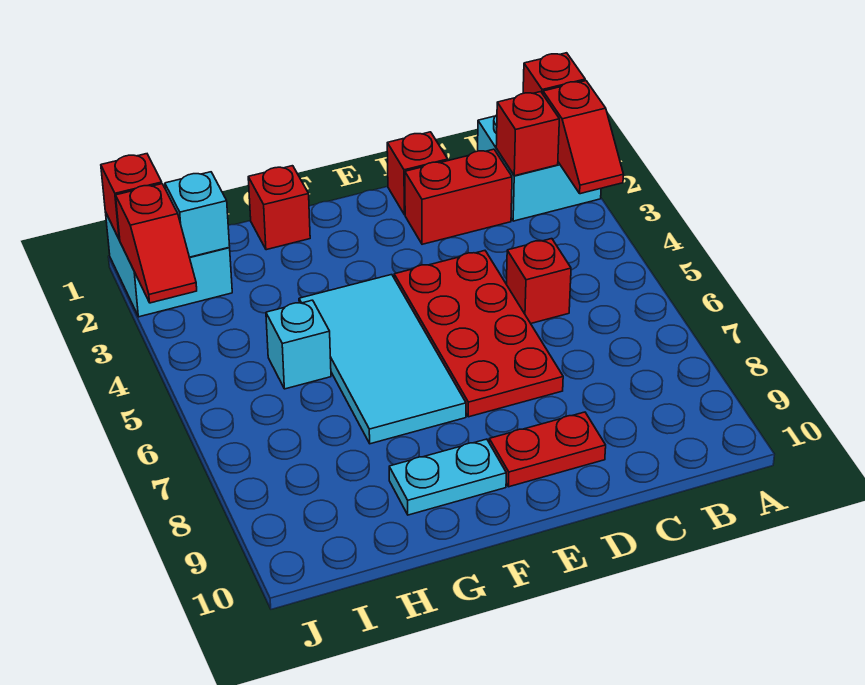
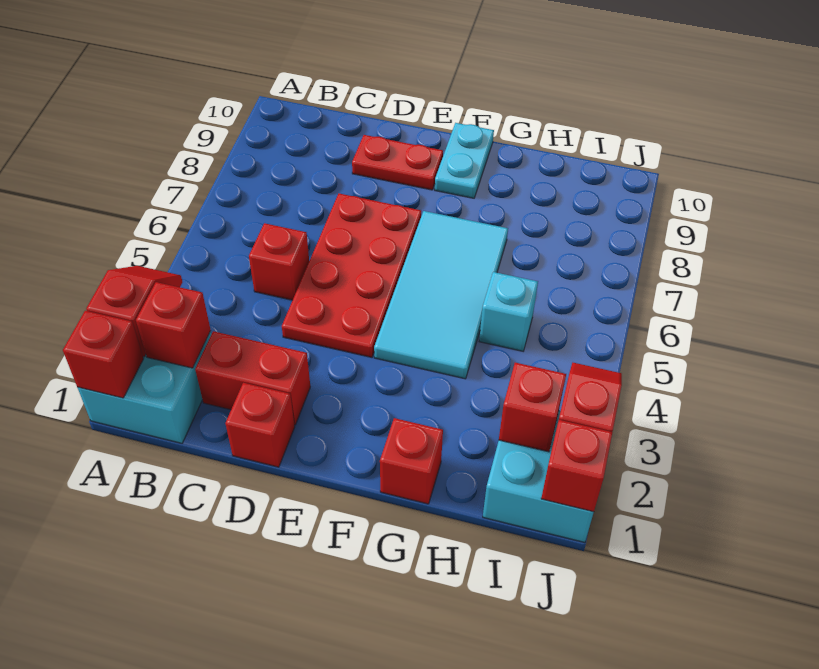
cyan plate F9:G9 level 1 -> cyan plate F9:F10 level 1
cyan brick I2 level 2 -> red brick I2 level 2

